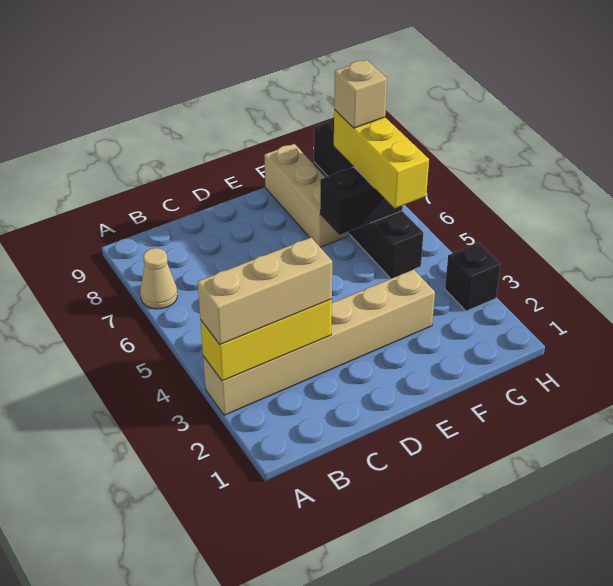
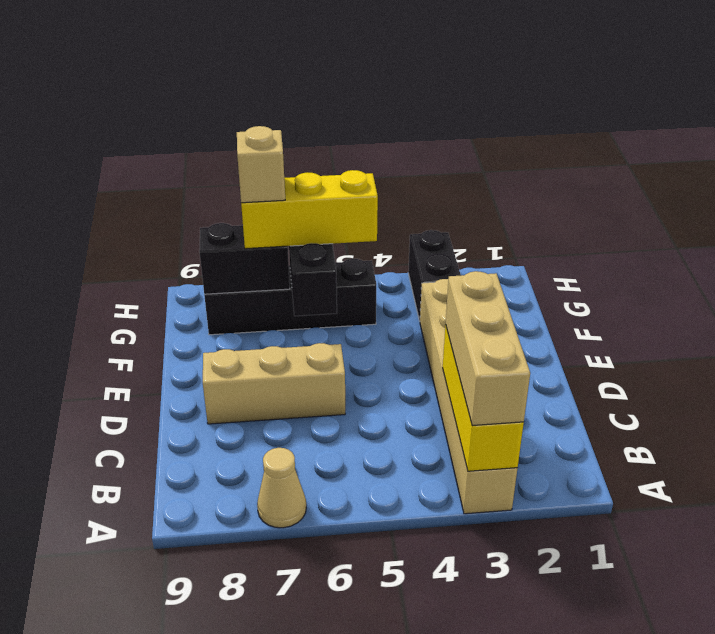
tan brick F7:F9 level 1 -> tan brick D6:D8 level 1
black brick H3 level 1 -> black brick G3:H3 level 1

